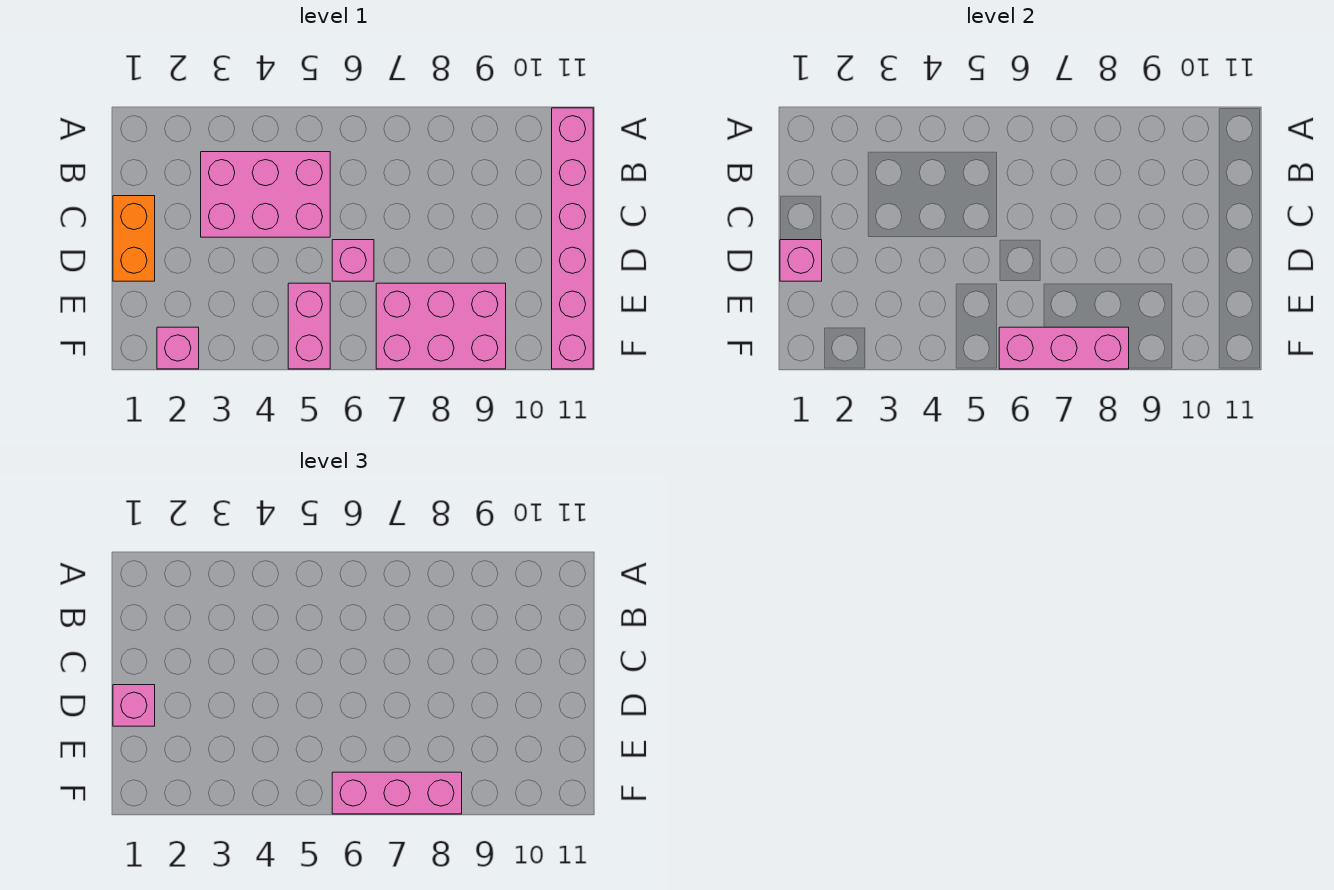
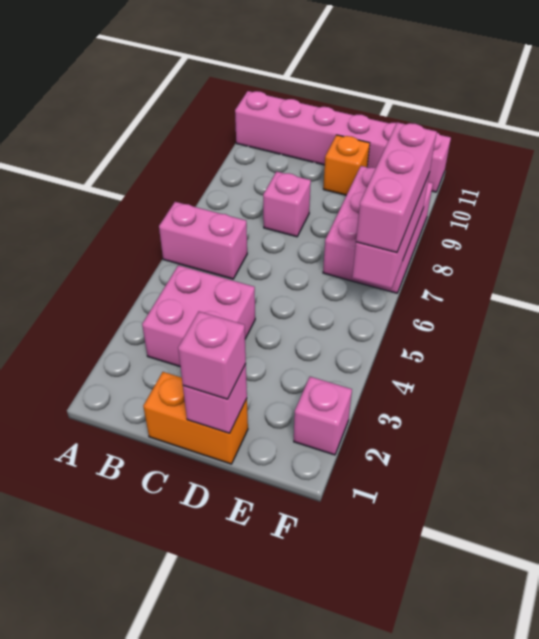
pink brick B3:C5 level 1 -> pink brick B3:C4 level 1
pink brick D6 level 1 -> pink brick C8 level 1
none -> orange brick D10 level 1
pink brick E5:F5 level 1 -> pink brick A6:B6 level 1

